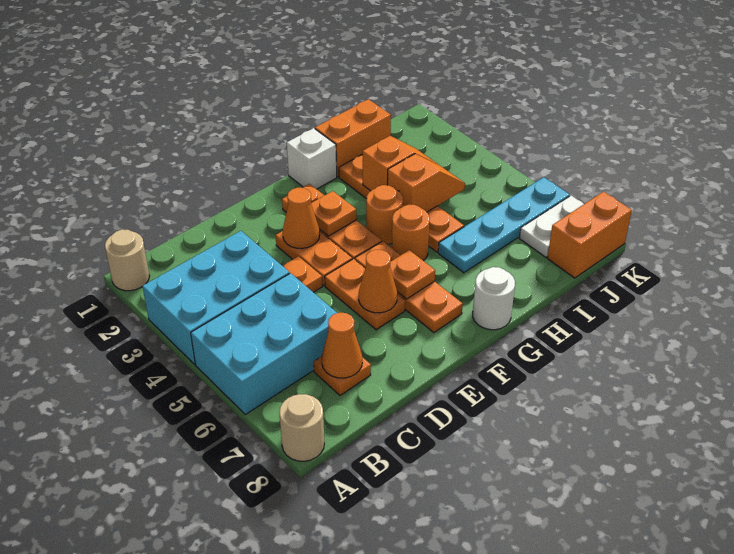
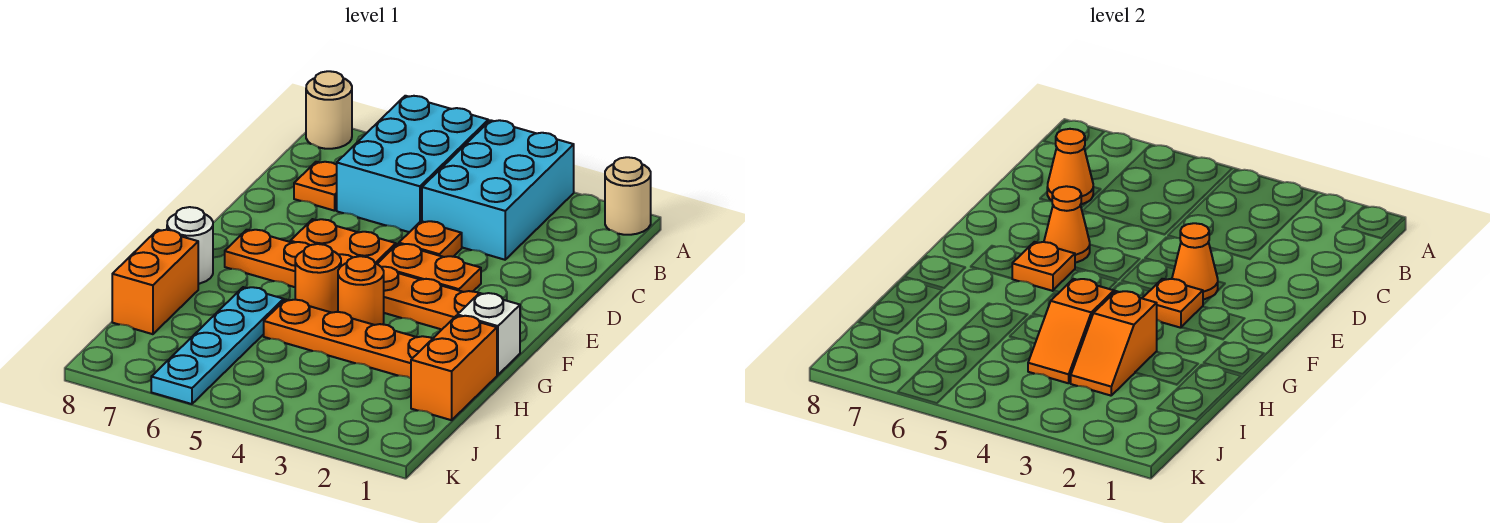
white plate J7:K7 level 1 -> none
orange brick J8:K8 level 1 -> orange brick H8:I8 level 1

